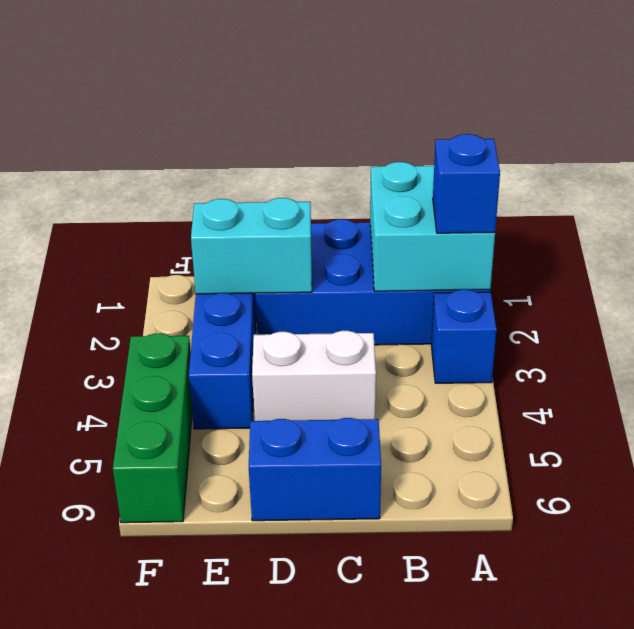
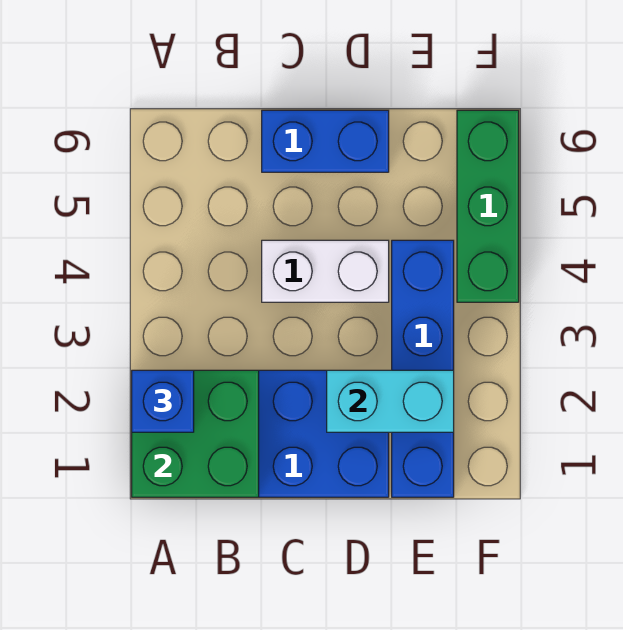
cyan brick A1:B2 level 2 -> green brick A1:B2 level 2
blue brick A3 level 1 -> none

